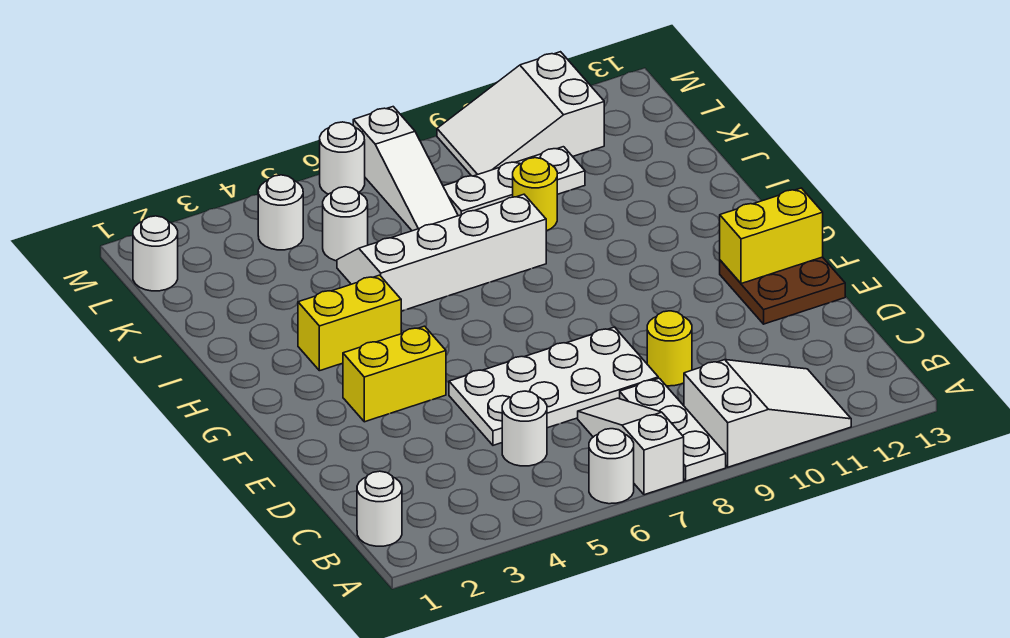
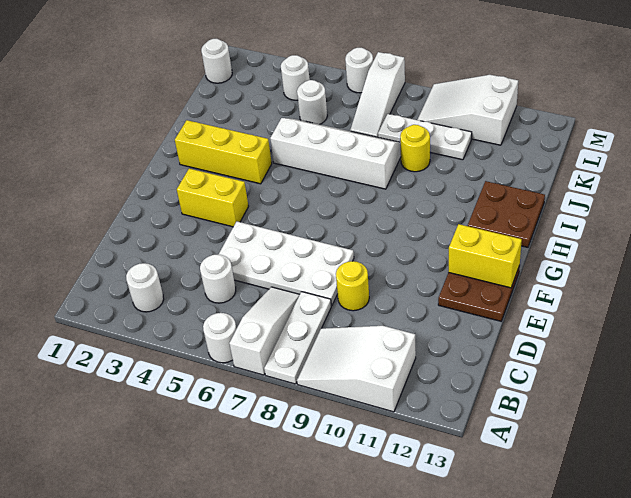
white slope A9:B11 level 1 top 9 -> white slope A9:B11 level 1 top 11
white round brick B1 level 1 -> white round brick B3 level 1
yellow brick H3:H4 level 1 -> yellow brick H2:H4 level 1
none -> brown plate H12:I13 level 1

